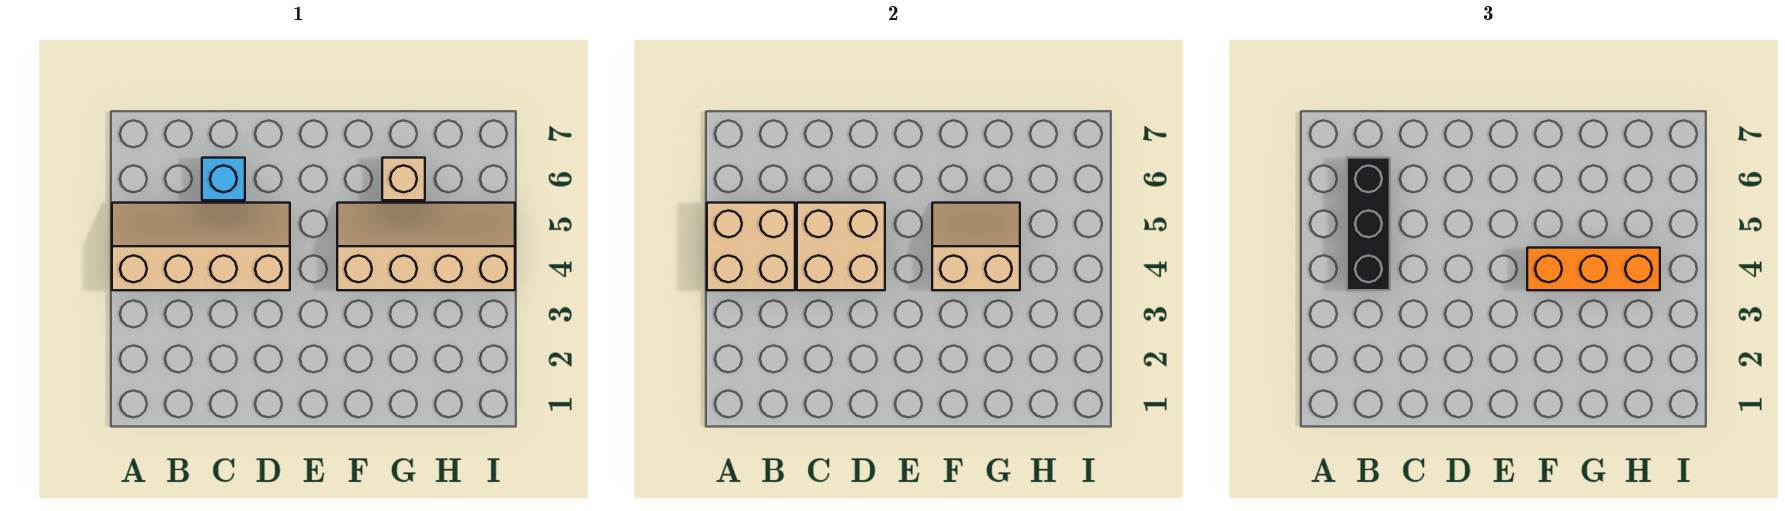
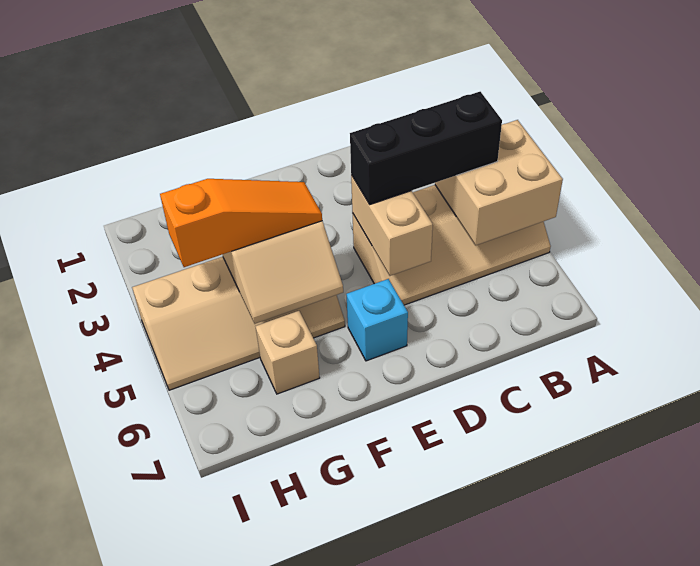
black brick B4:B6 level 3 -> black brick B4:D4 level 3
tan brick C4:D5 level 2 -> tan brick D4:D5 level 2
cyan brick C6 level 1 -> cyan brick E6 level 1
orange brick F4:H4 level 3 -> orange slope F4:H4 level 3 top H

